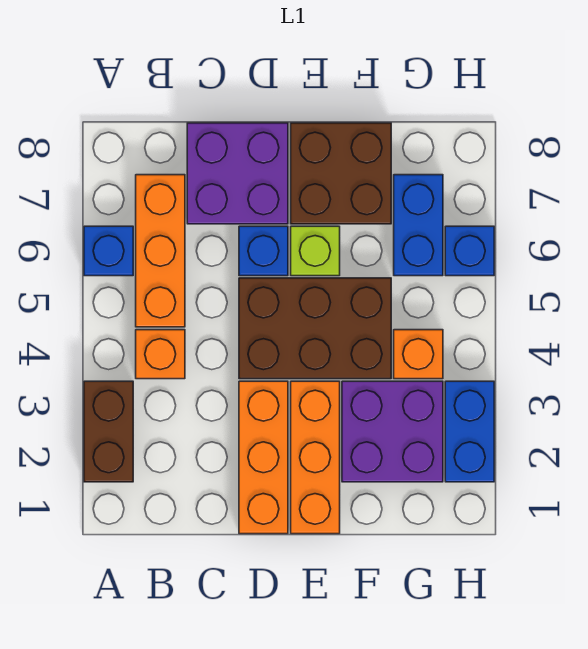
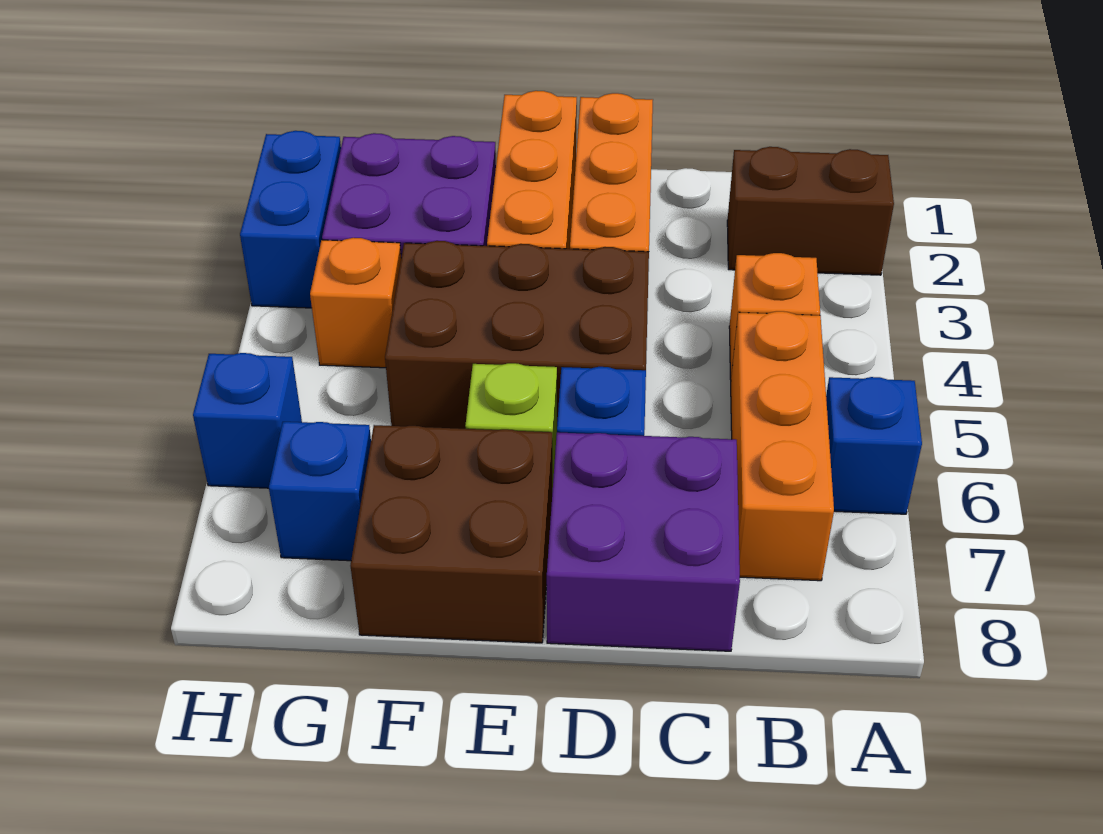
brown brick A2:A3 level 1 -> brown brick A2:B2 level 1
blue brick G6:G7 level 1 -> blue brick G7 level 1

